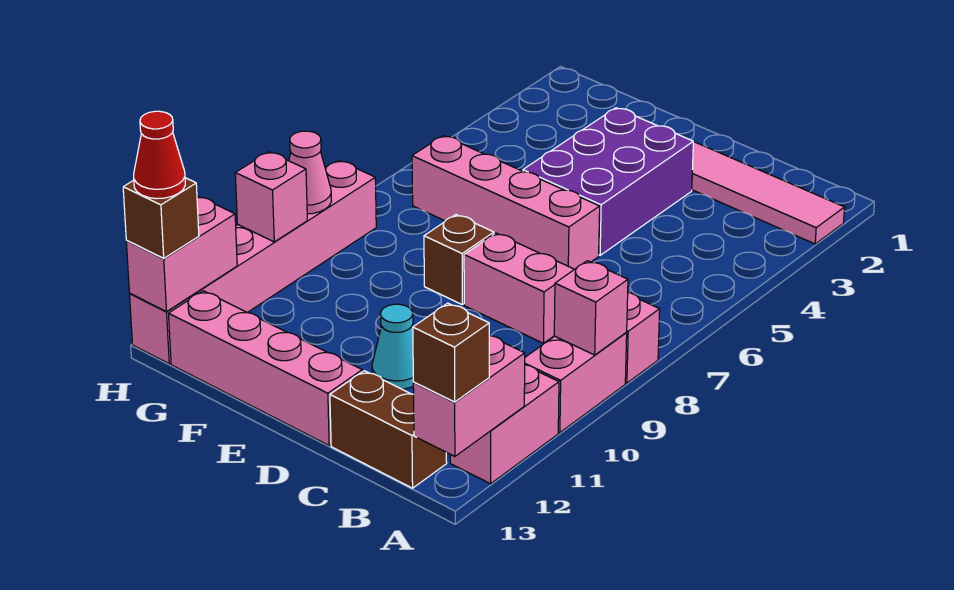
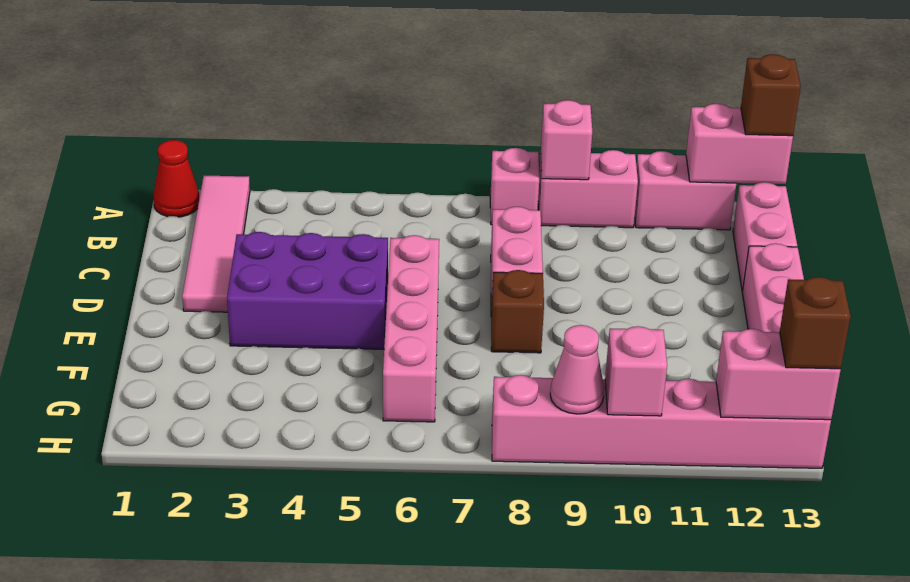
brown brick B13:C13 level 1 -> pink brick B13:C13 level 1
cyan cone D11 level 1 -> none
red cone H13 level 4 -> red cone A1 level 1

